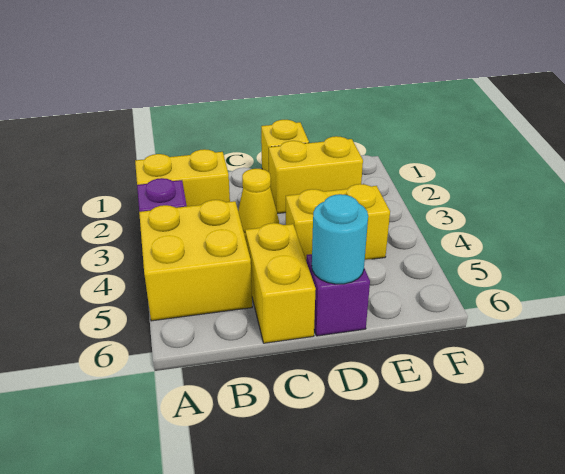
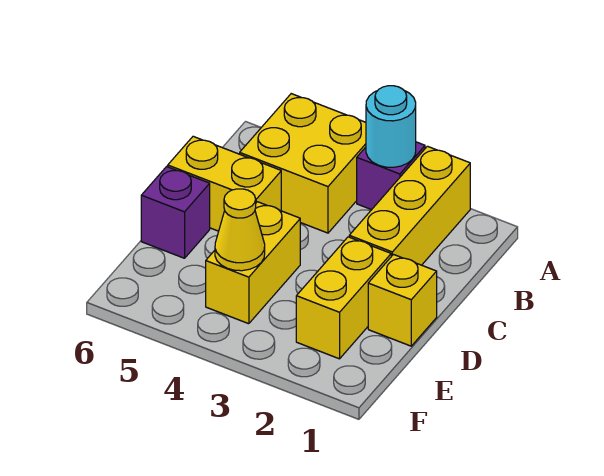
yellow brick A2:B2 level 1 -> yellow brick A2:C2 level 1
yellow cone C3 level 1 -> yellow cone E4 level 2
cyan round brick D6 level 2 -> cyan round brick A3 level 2

